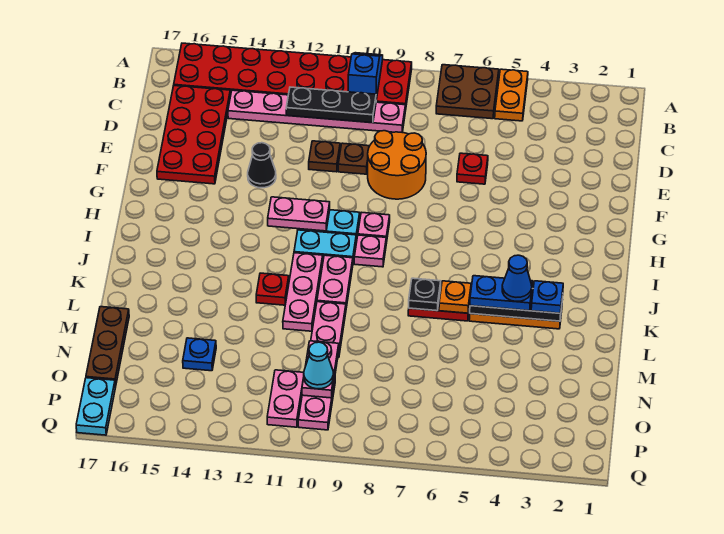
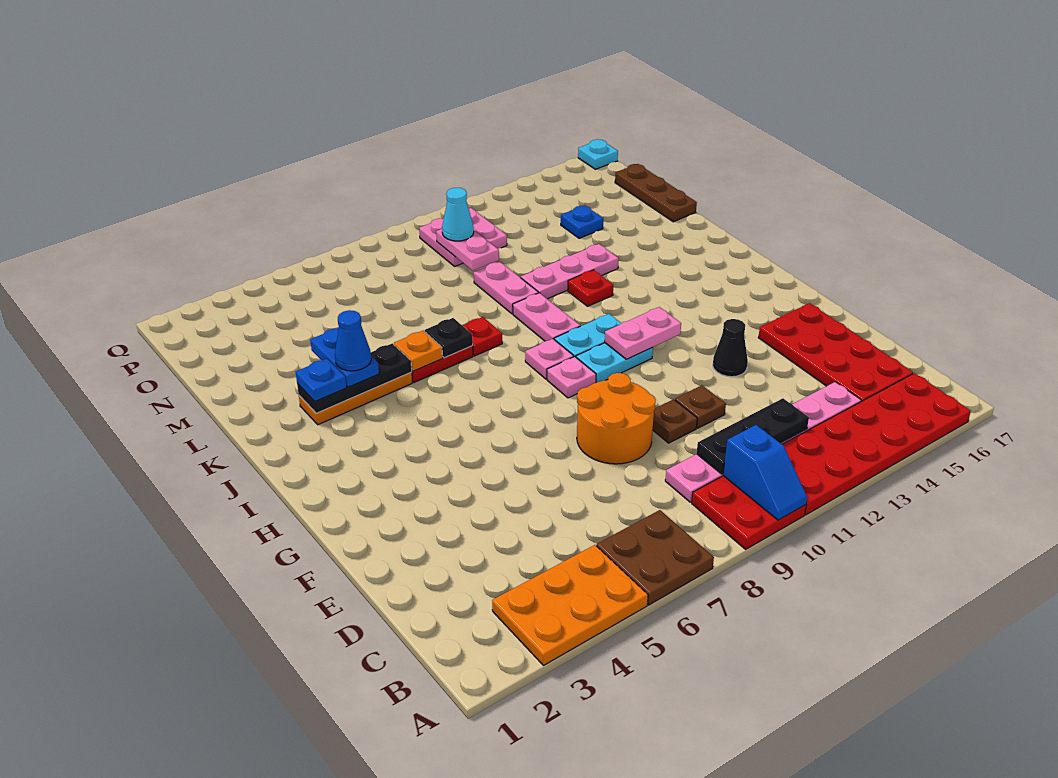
orange plate A5:B5 level 1 -> orange plate A3:B5 level 1
red plate E6 level 1 -> red plate K8 level 1
pink plate J11:L11 level 1 -> pink plate L11:L13 level 1
blue plate K4:K5 level 3 -> blue plate K4:L4 level 3
cyan plate P17:Q17 level 1 -> cyan plate Q17 level 1

